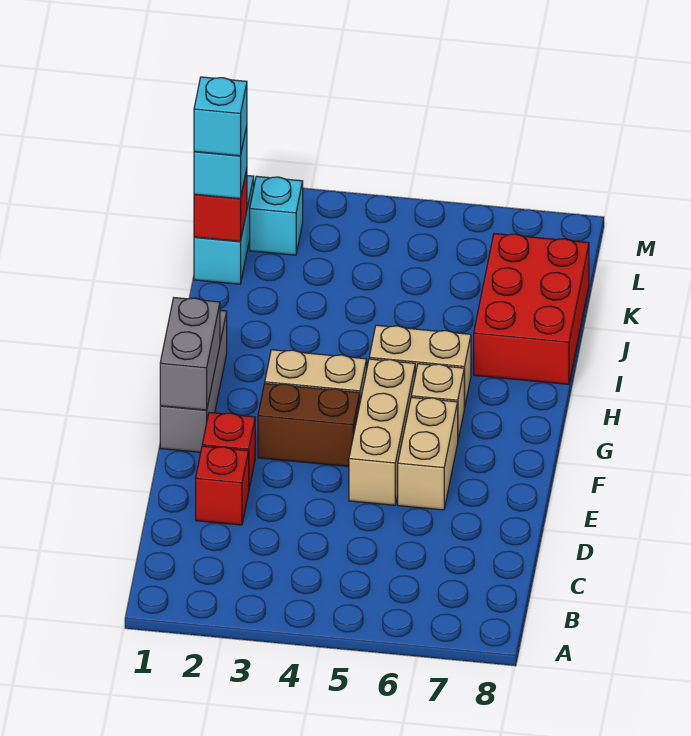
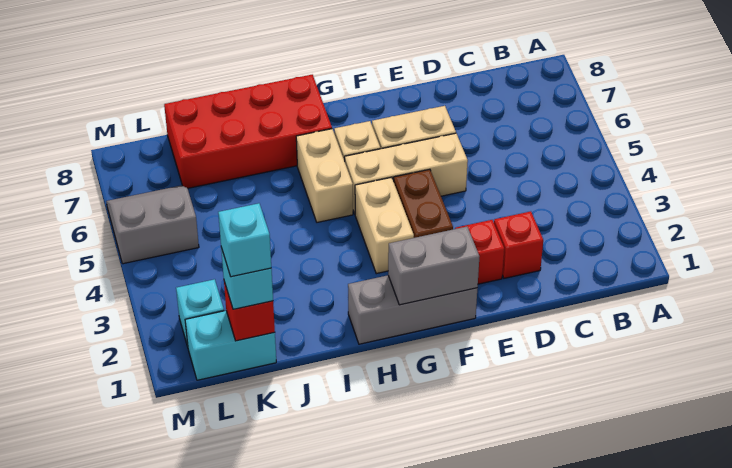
red brick I7:K8 level 1 -> red brick H7:K8 level 1
none -> grey slope L5:M6 level 1 top 5

